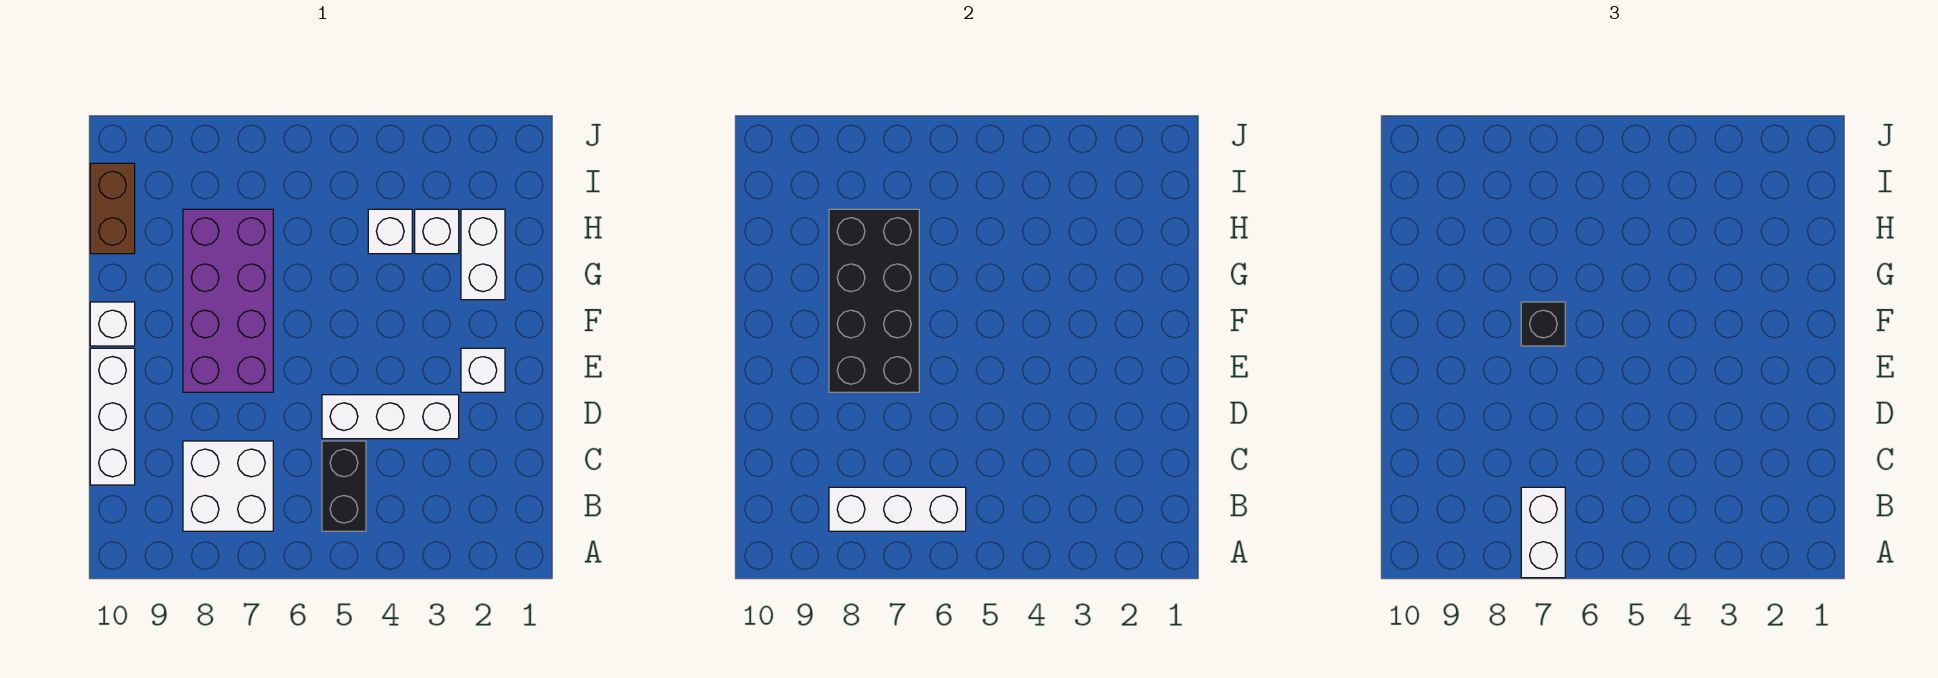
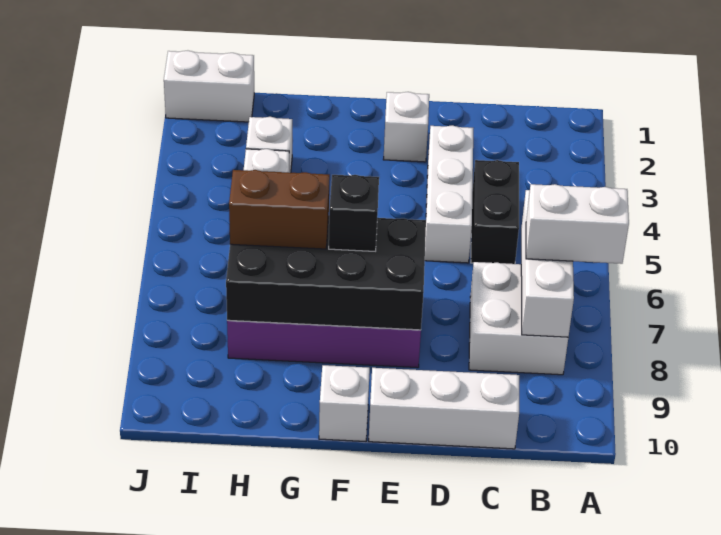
black brick B5:C5 level 1 -> black brick C4:C5 level 1
white brick G2:H2 level 1 -> white brick I1:J1 level 1
brown brick H10:I10 level 1 -> brown brick G7:H7 level 3

